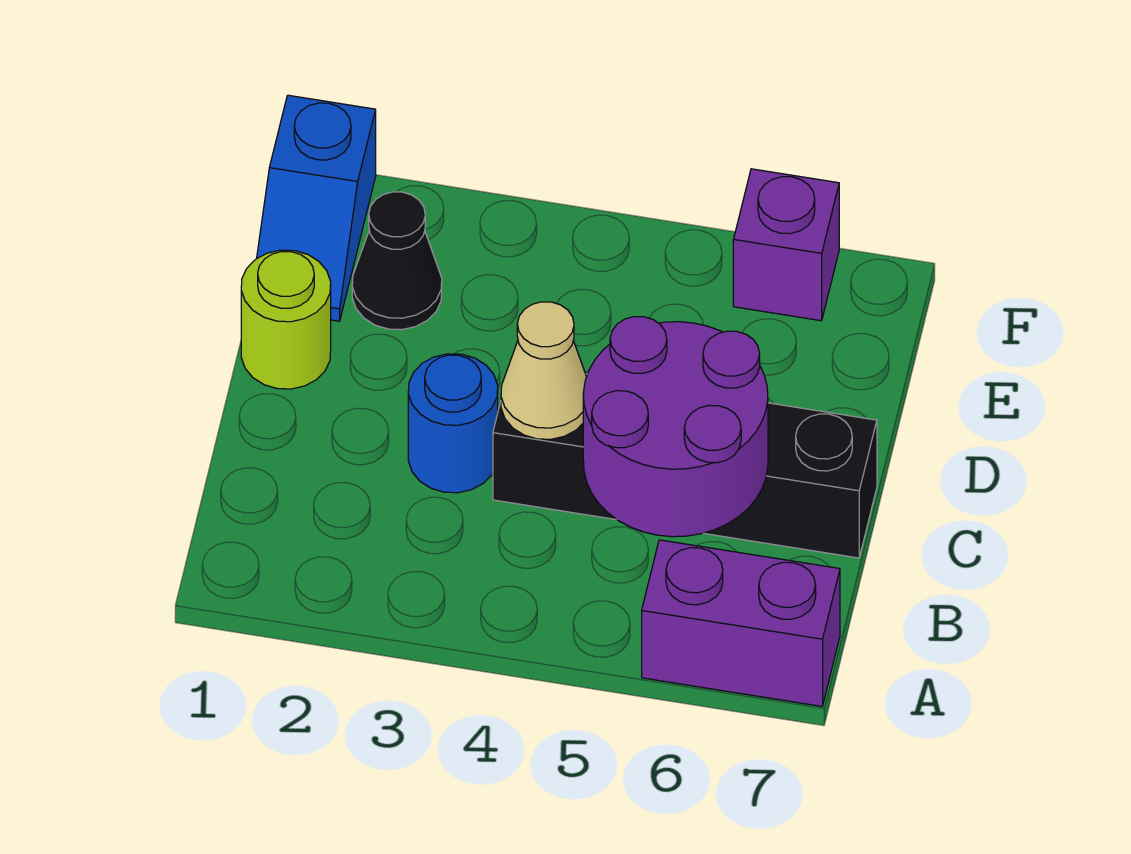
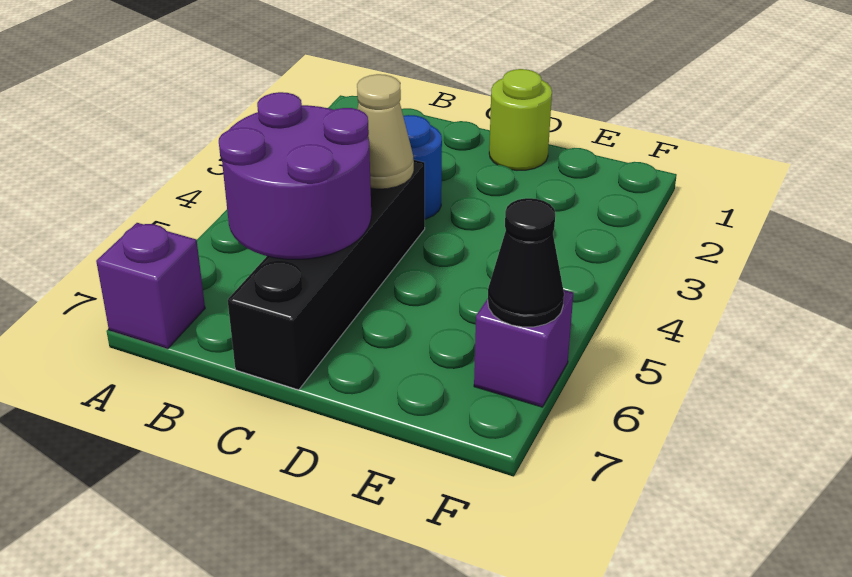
purple brick A6:A7 level 1 -> purple brick A7 level 1
blue slope E1:F1 level 1 top F -> none
black cone E2 level 1 -> black cone F6 level 2

